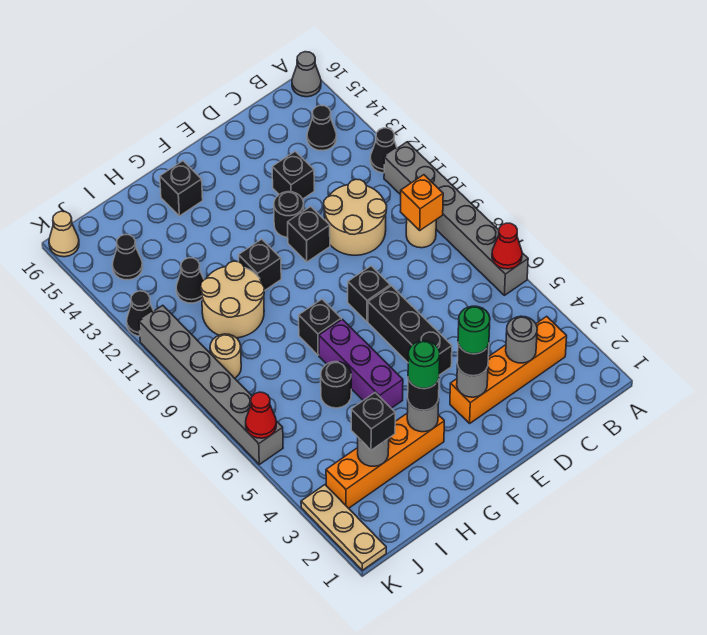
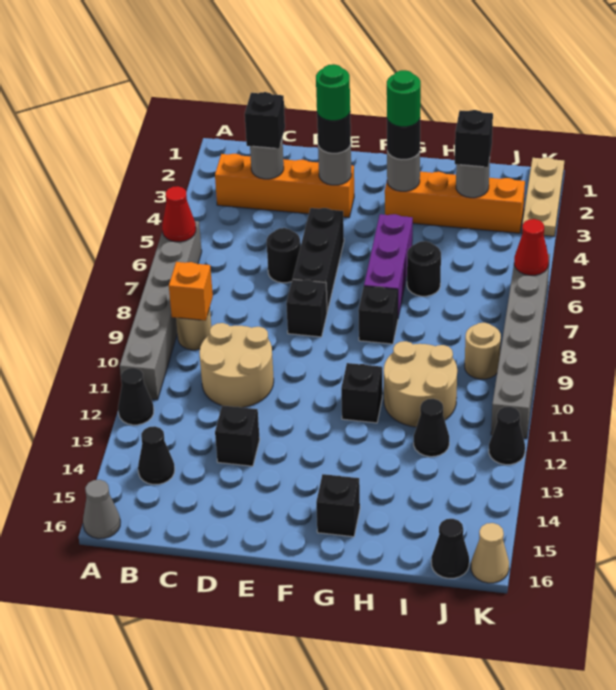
black brick E11 level 1 -> black brick C3 level 3
black round brick E12 level 1 -> black round brick D6 level 1
black cone J14 level 1 -> black cone J16 level 1

